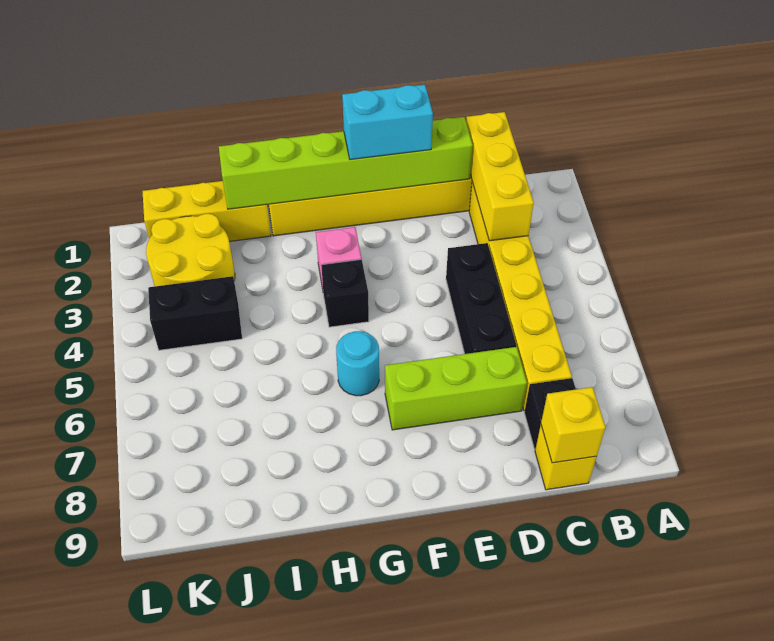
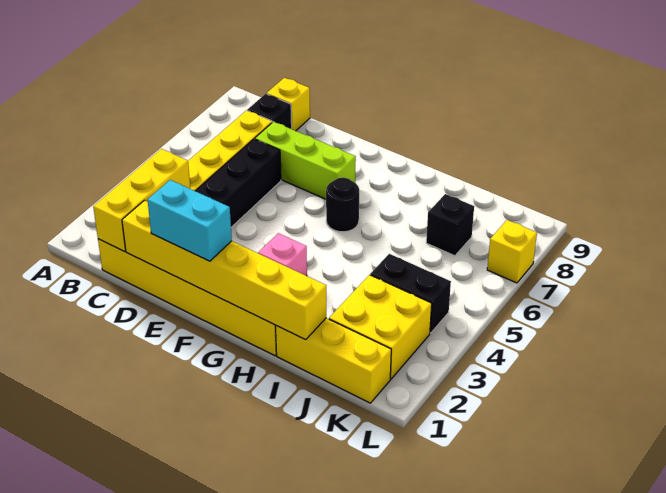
yellow brick C9 level 2 -> yellow brick L7 level 1
lime brick D1:I1 level 2 -> yellow brick D1:I1 level 2
black brick G4 level 1 -> black brick J7 level 1
cyan round brick G6 level 1 -> black round brick G6 level 1
yellow round brick J2:K3 level 1 -> yellow brick J2:K3 level 1

